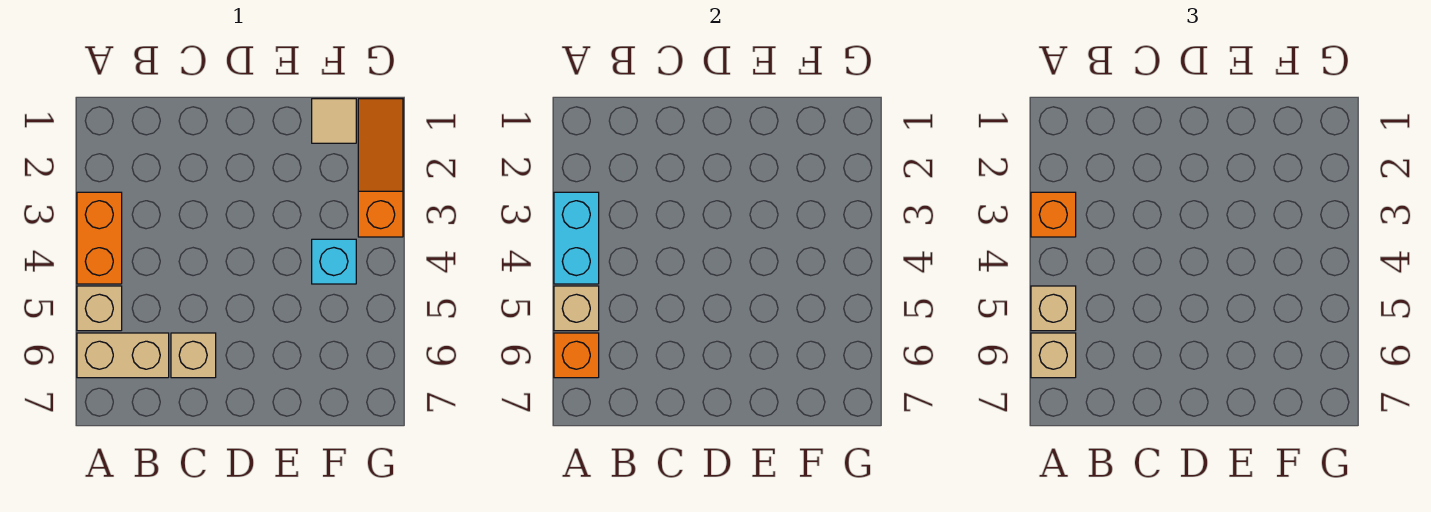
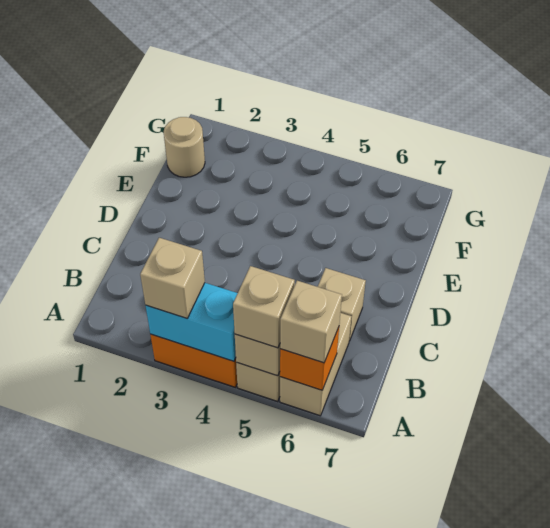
orange brick A3 level 3 -> tan brick A3 level 3
tan tile F1 level 1 -> tan round brick F1 level 1
cyan brick F4 level 1 -> none
orange slope G1:G3 level 1 top 3 -> none

